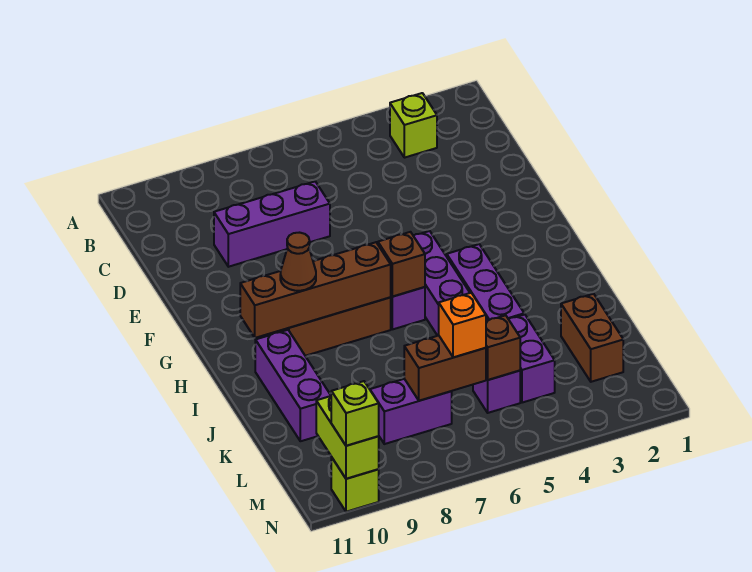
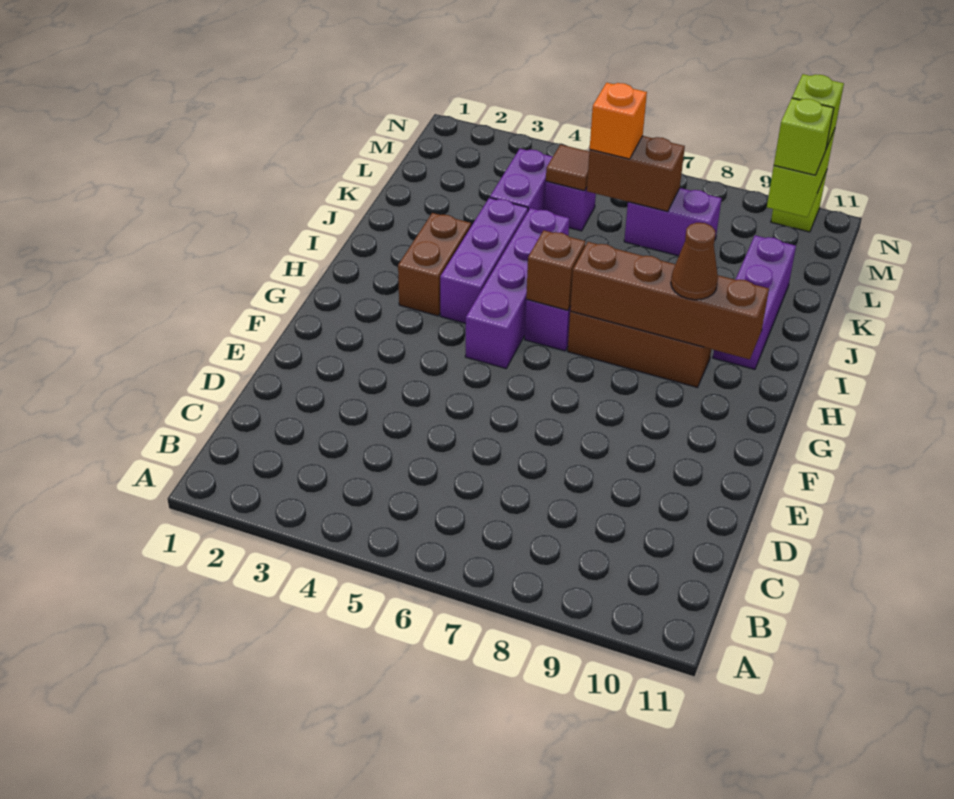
lime brick B3 level 1 -> lime brick M10 level 3
purple brick D7:D9 level 1 -> none
brown brick K2:L2 level 1 -> brown brick H3:I3 level 1
brown brick L5 level 2 -> brown tile L5 level 2

